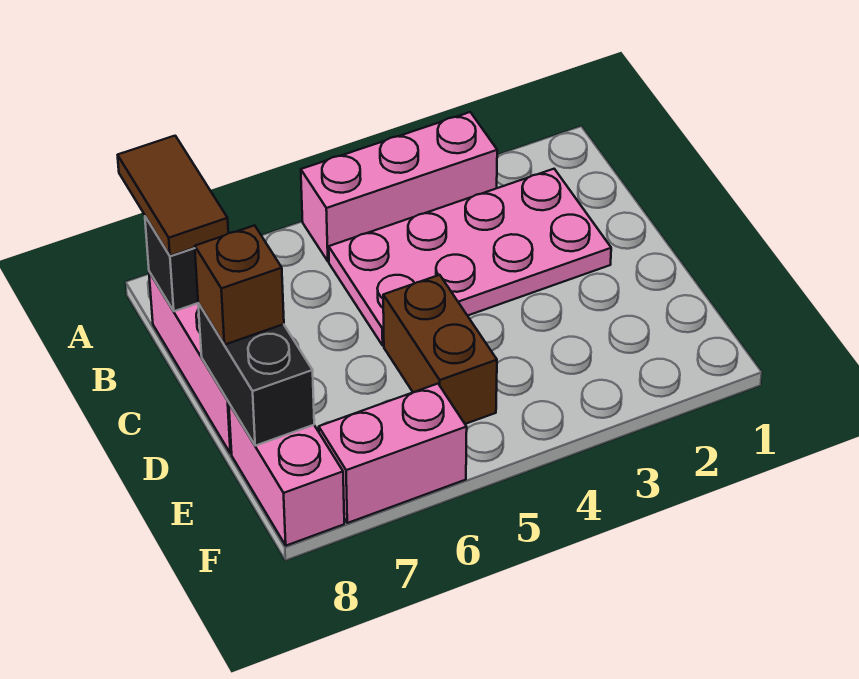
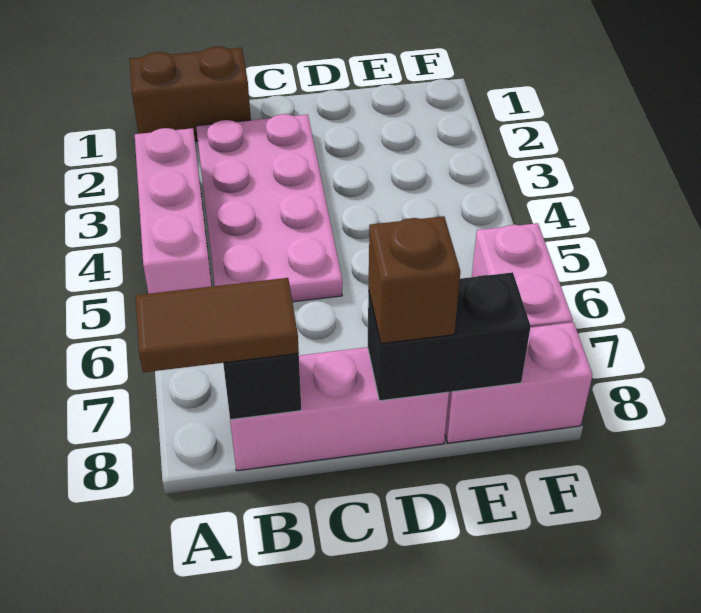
brown brick D5:E5 level 1 -> brown brick A1:B1 level 1

